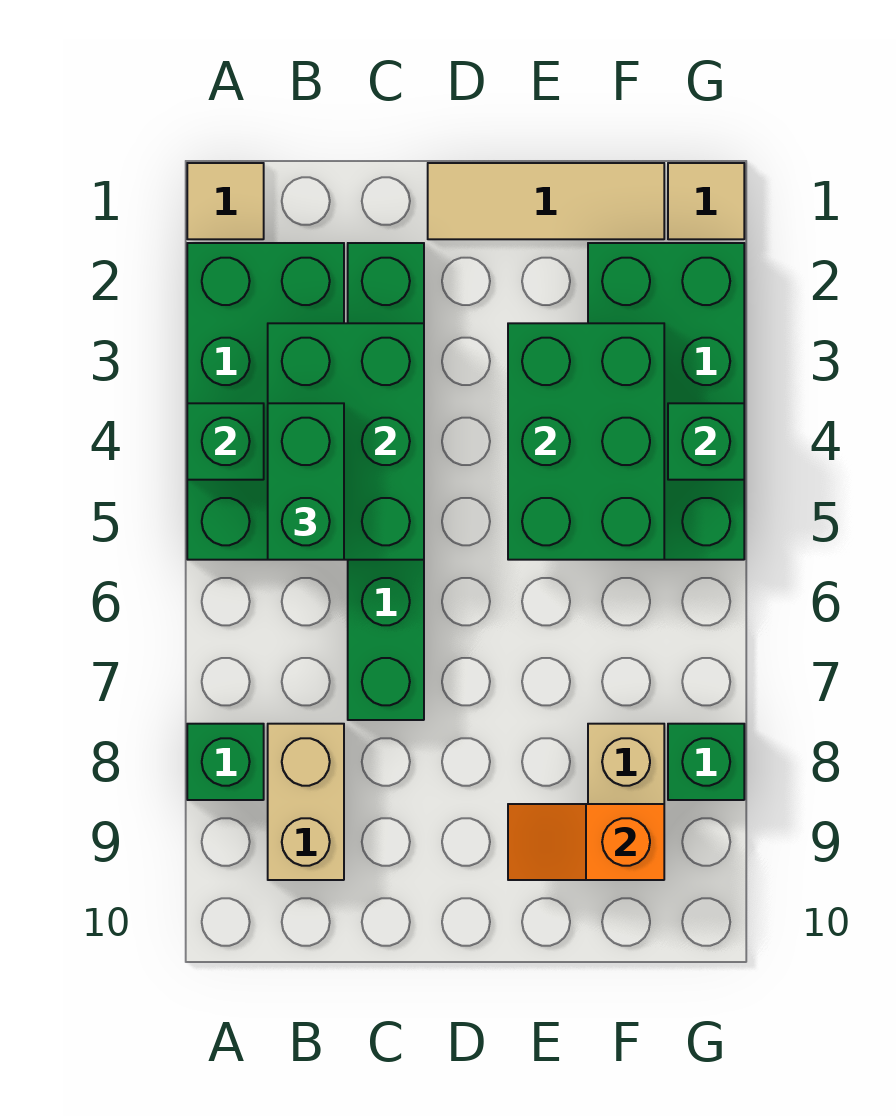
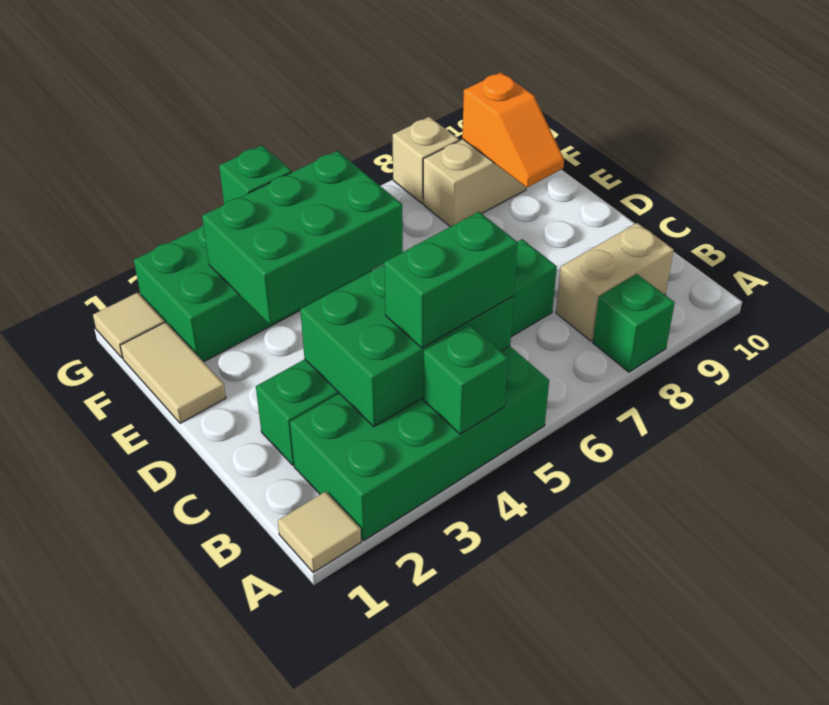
tan tile D1:F1 level 1 -> tan tile E1:F1 level 1
green brick G8 level 1 -> tan brick G8 level 1

